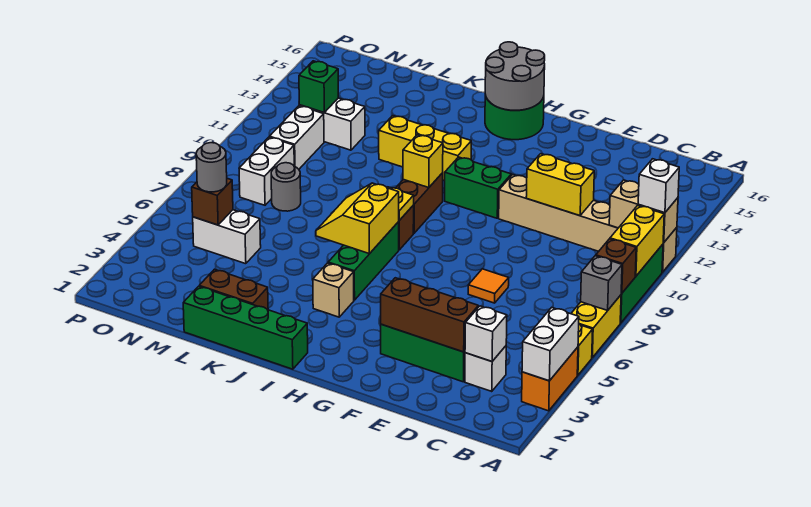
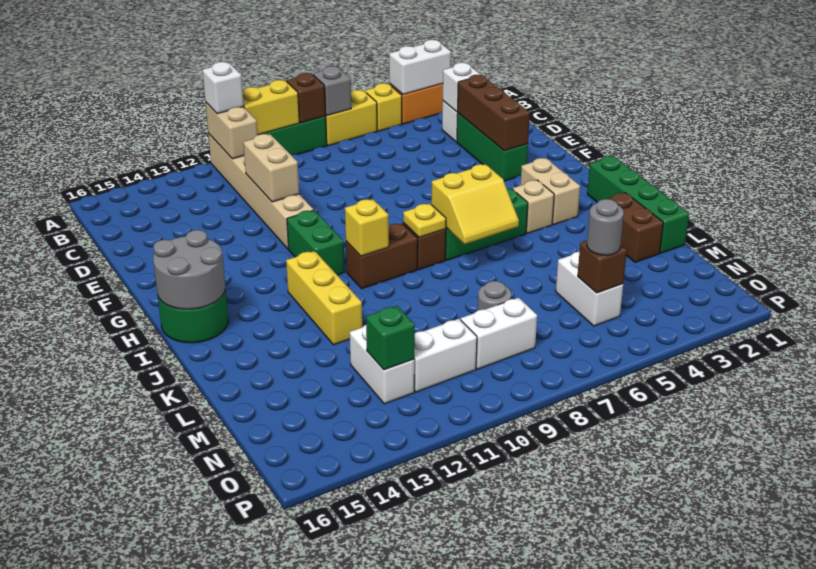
yellow brick D11:E11 level 2 -> tan brick D11:E11 level 2
orange tile E7 level 1 -> none
none -> tan brick H3:I3 level 1

